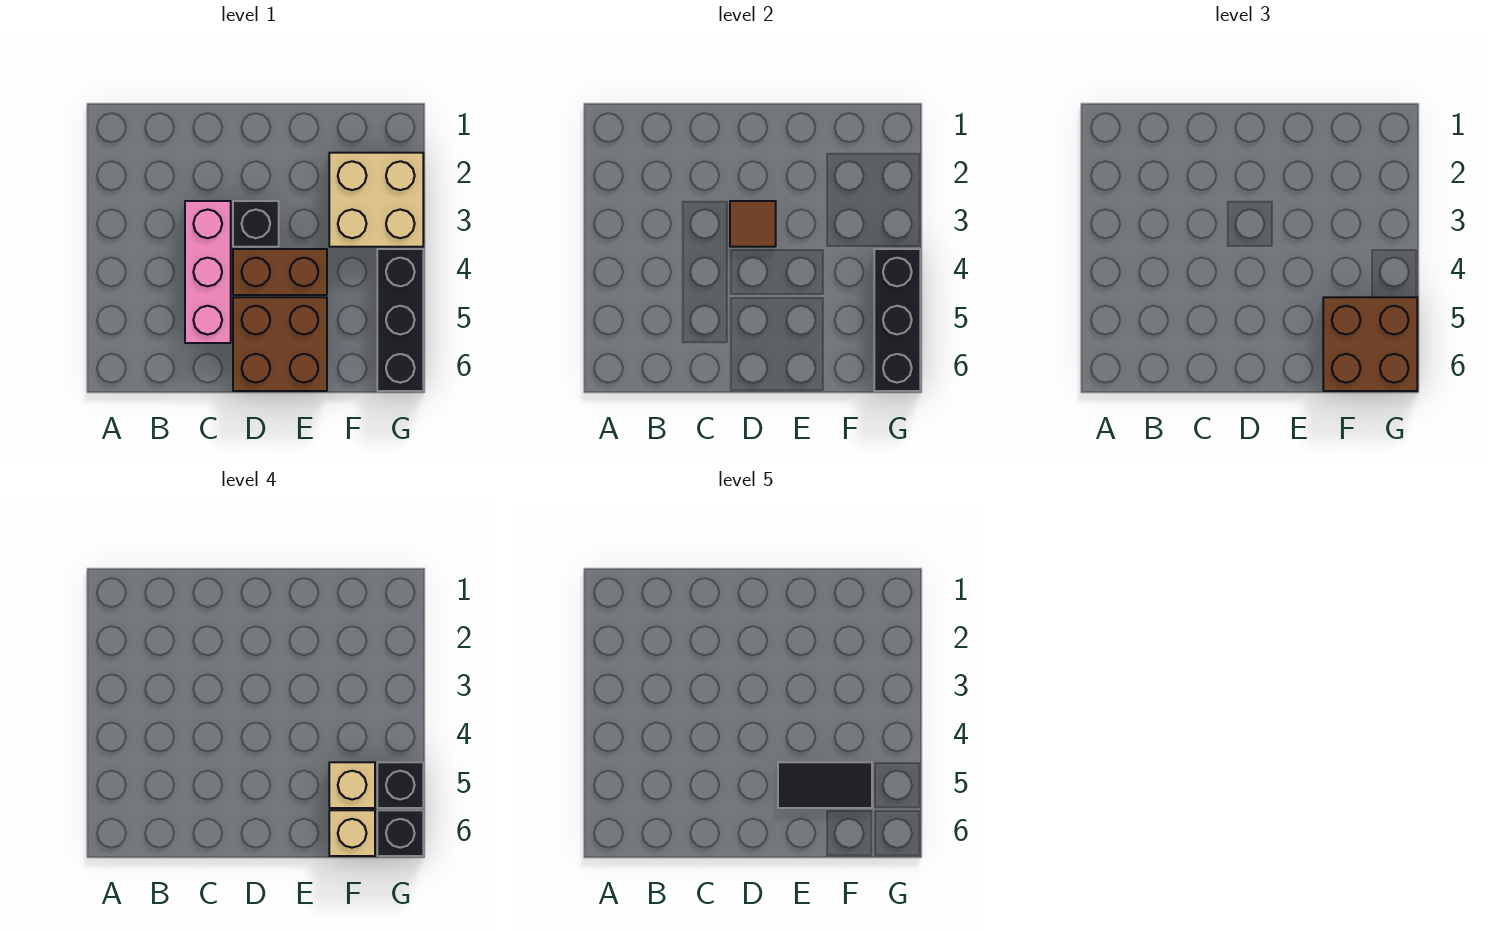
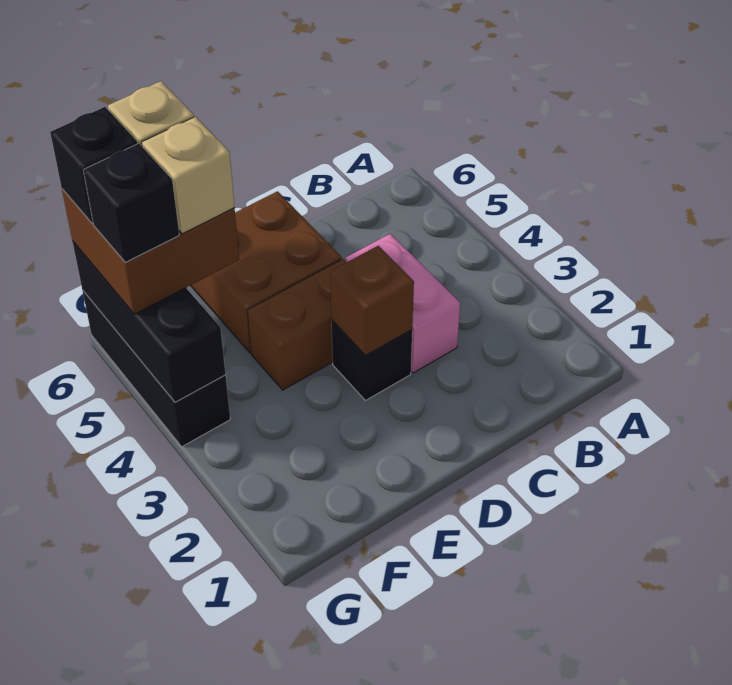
pink brick C3:C5 level 1 -> pink brick C3:C4 level 1
brown tile D3 level 2 -> brown brick D3 level 2
black tile E5:F5 level 5 -> none
tan brick F2:G3 level 1 -> none

